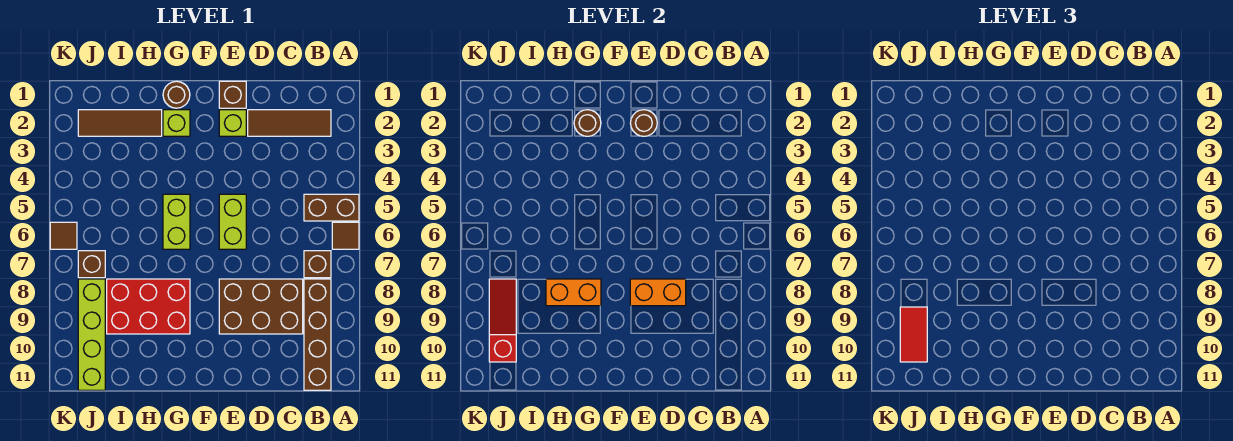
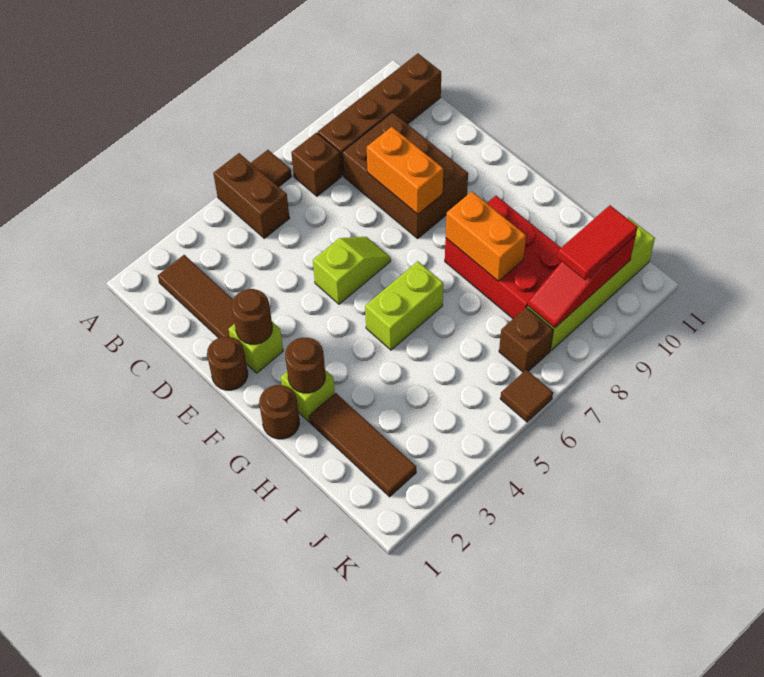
brown brick E1 level 1 -> brown round brick E1 level 1
lime brick E5:E6 level 1 -> lime slope E5:E6 level 1 top 5

